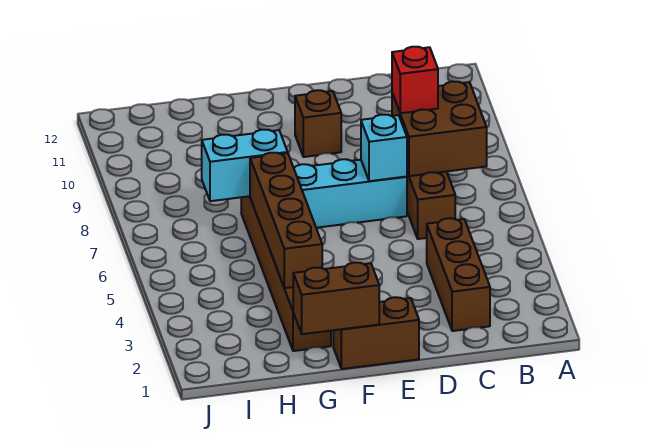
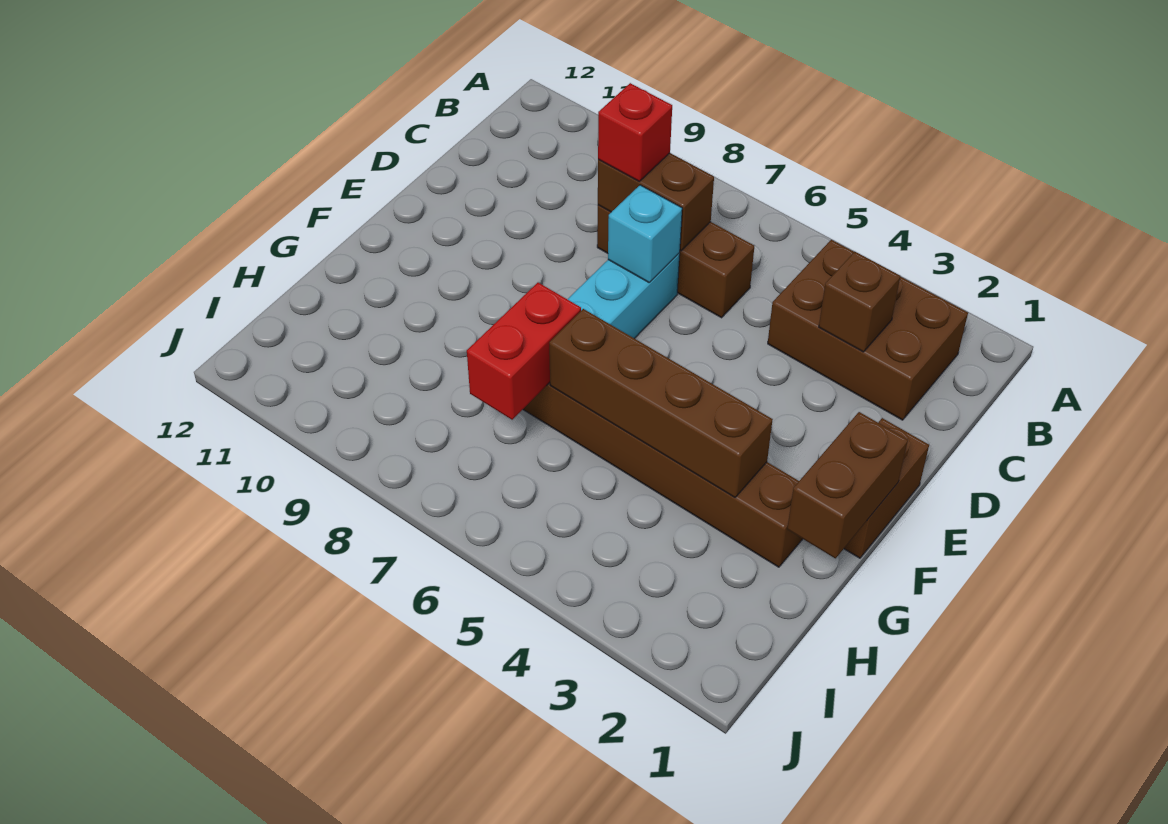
brown brick B7:C8 level 2 -> brown brick C7:C8 level 2
brown brick C2:C4 level 1 -> brown brick B2:C4 level 1
brown brick E10 level 1 -> brown brick C3 level 2
cyan brick G7:H7 level 2 -> red brick G7:H7 level 2

